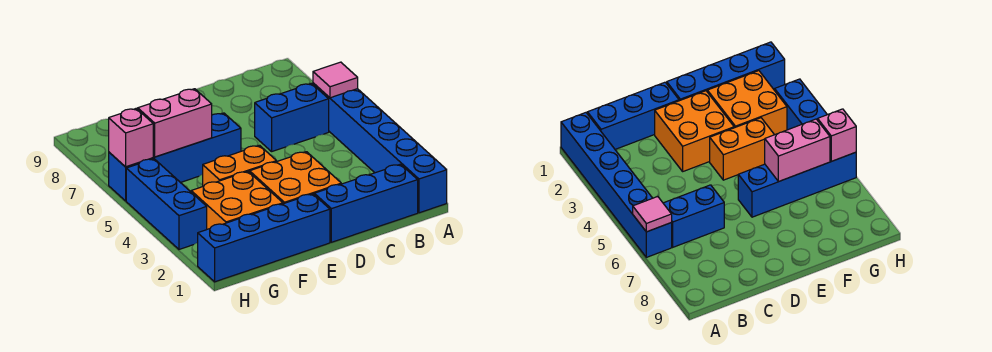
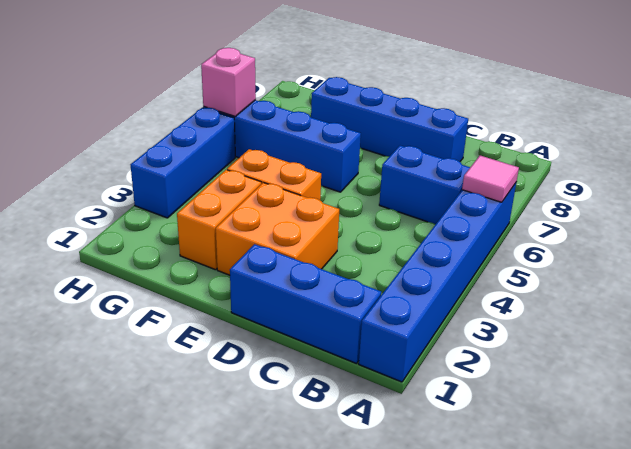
blue brick E1:H1 level 1 -> blue brick C8:F8 level 1
orange brick F2:G3 level 1 -> orange brick F2:F3 level 1
pink brick F6:G6 level 2 -> none

